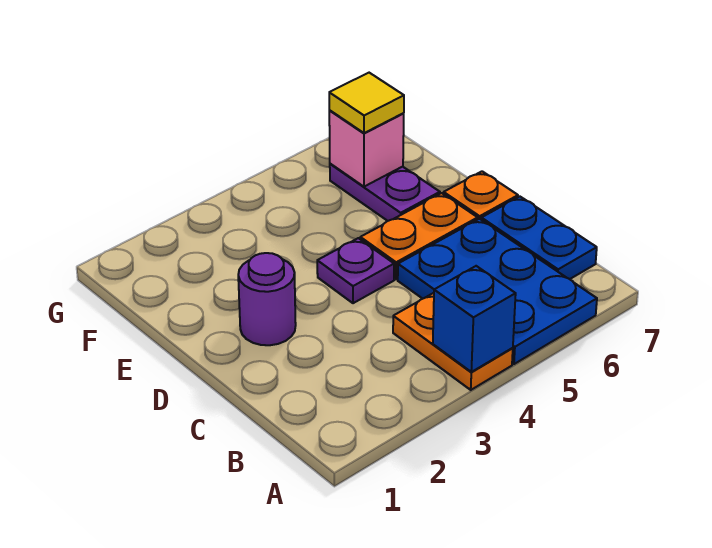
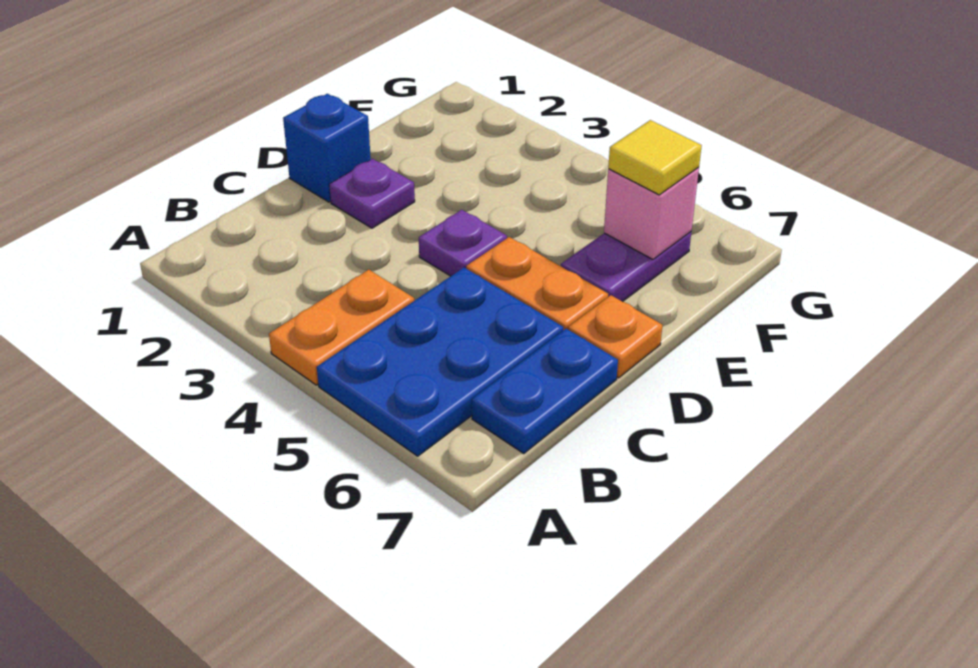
blue brick A4 level 2 -> blue brick D1 level 1
purple round brick D2 level 1 -> purple plate D2 level 1

